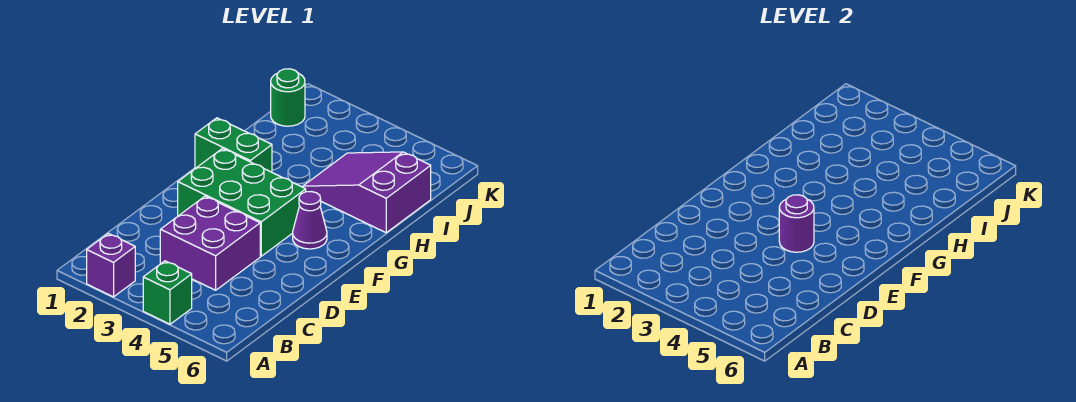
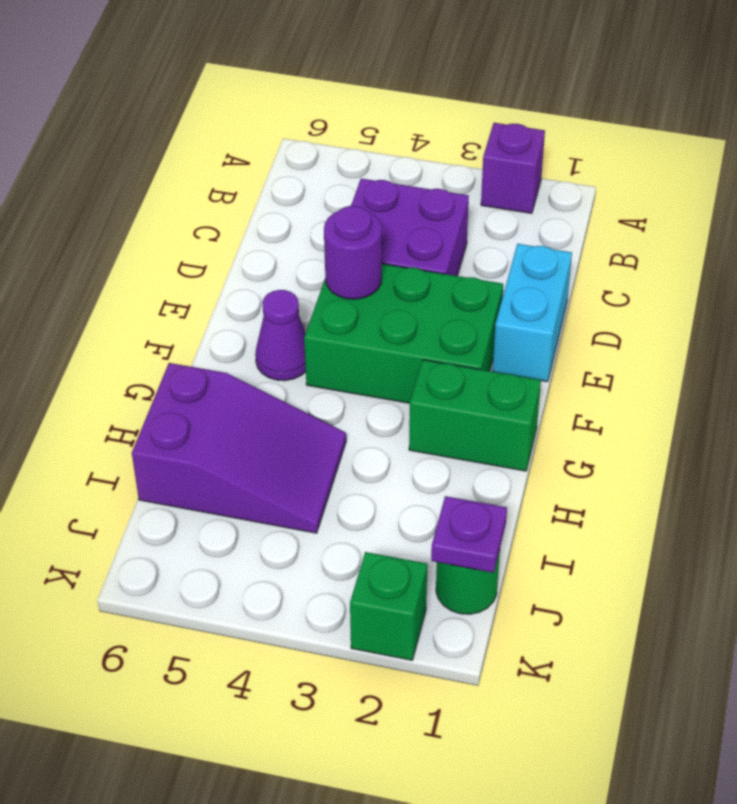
green brick A4 level 1 -> green brick K2 level 1
none -> cyan brick D1:E1 level 1
none -> purple plate J1 level 2

